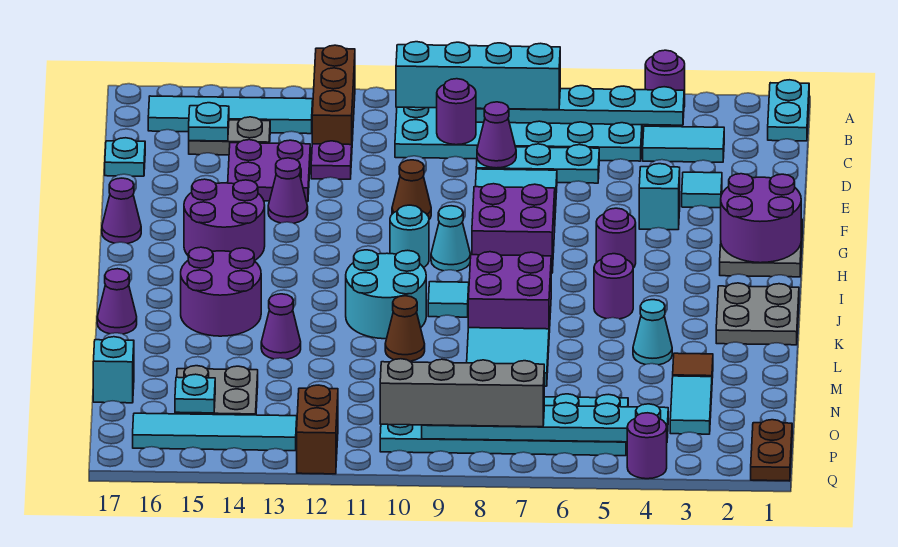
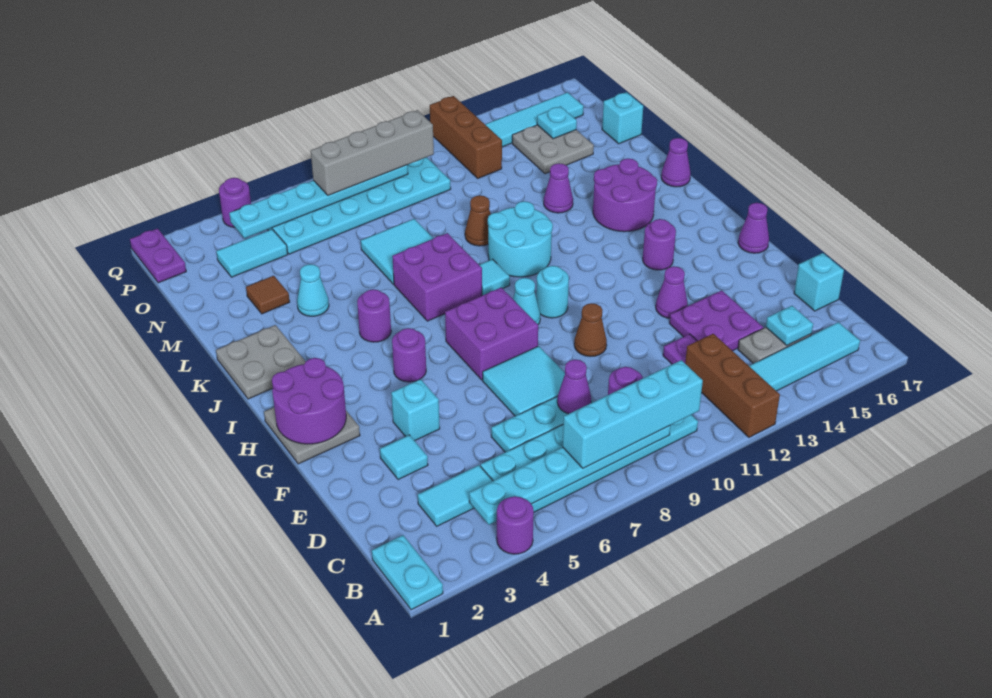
cyan plate D17 level 1 -> cyan brick D17 level 1
purple round brick G14:H15 level 1 -> purple round brick H14 level 1
cyan tile N3:O3 level 1 -> cyan tile O3:O4 level 1
brown plate P1:Q1 level 1 -> purple plate P1:Q1 level 1
brown brick P12:Q12 level 1 -> brown brick O12:Q12 level 1

